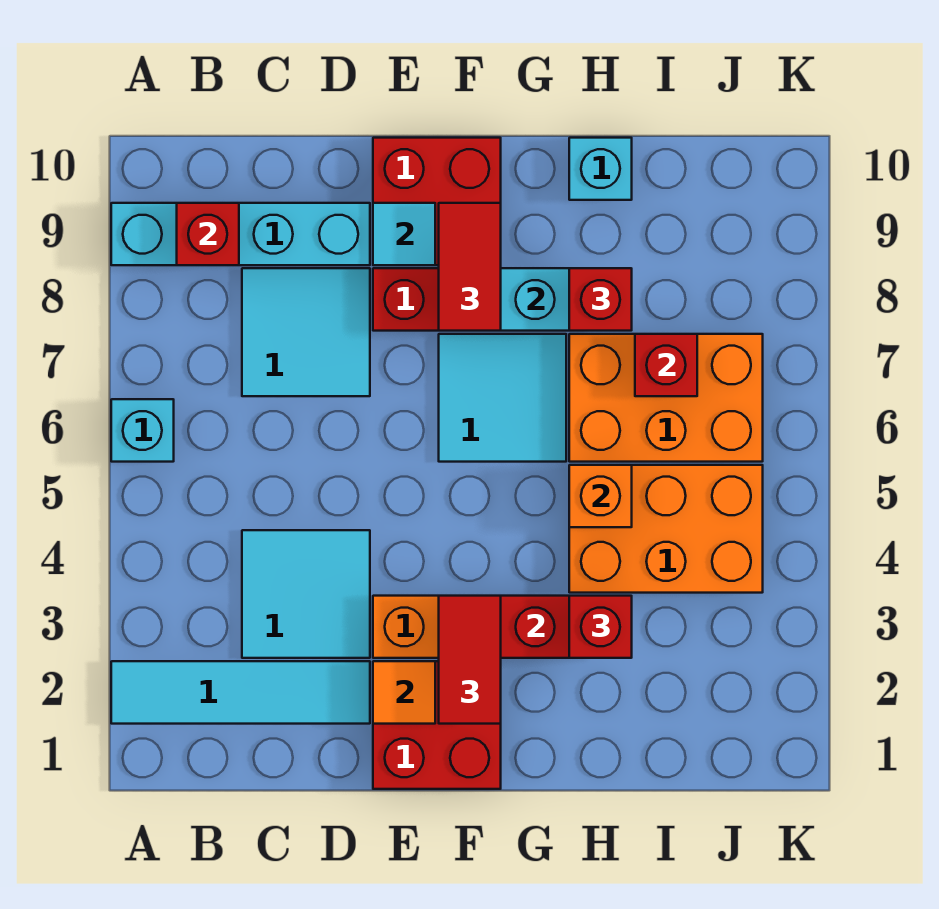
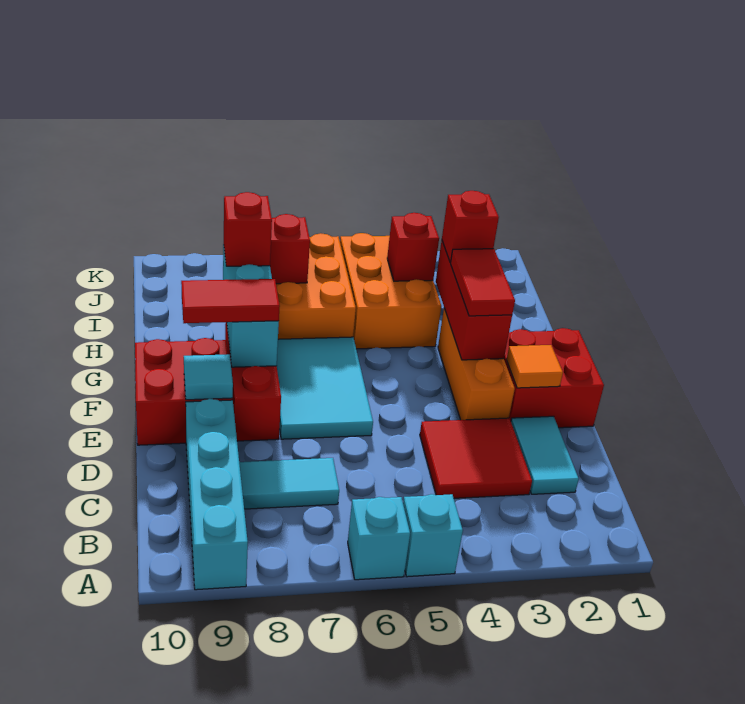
cyan tile A2:D2 level 1 -> cyan tile C2:D2 level 1
red brick B9 level 2 -> red brick I4 level 2
cyan tile C3:D4 level 1 -> red tile C3:D4 level 1
cyan tile C7:D8 level 1 -> cyan tile C7:C8 level 1
red tile F2:F3 level 3 -> red tile F3:G3 level 3
cyan tile F6:G7 level 1 -> cyan tile E6:G7 level 1
orange brick H5 level 2 -> none
cyan brick H10 level 1 -> cyan brick A5 level 1

